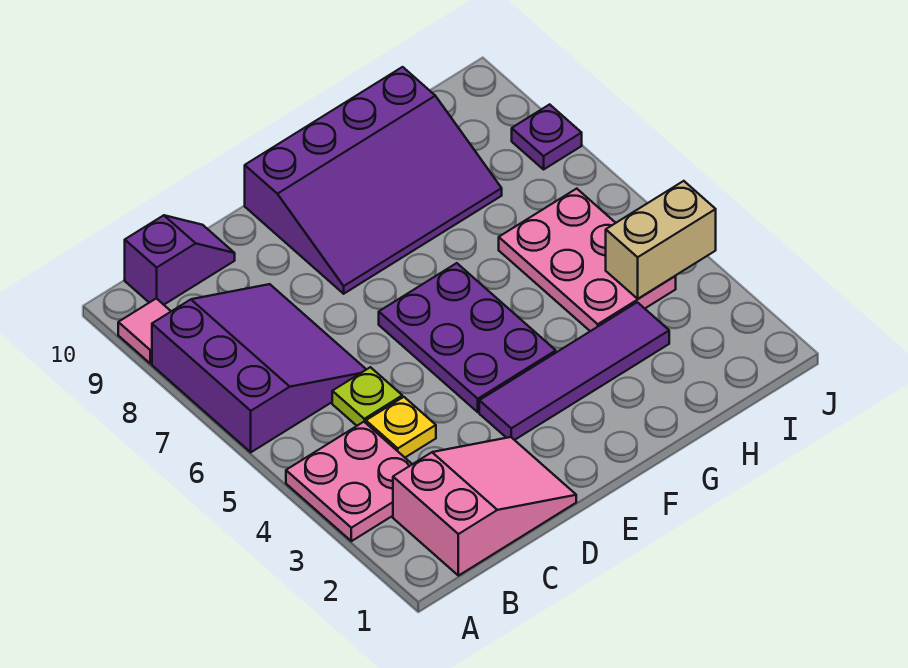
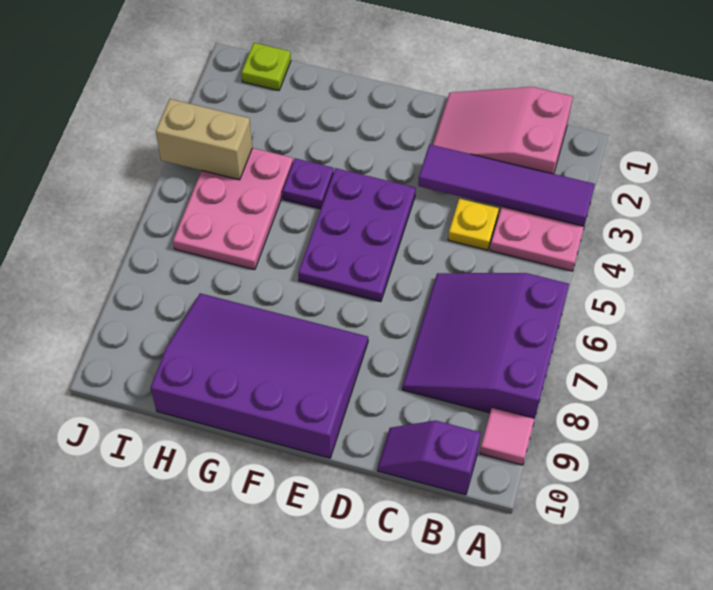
lime plate C5 level 1 -> lime plate I1 level 1
purple tile E3:H3 level 1 -> purple tile A3:D3 level 2
purple plate J8 level 1 -> purple plate G4 level 1

